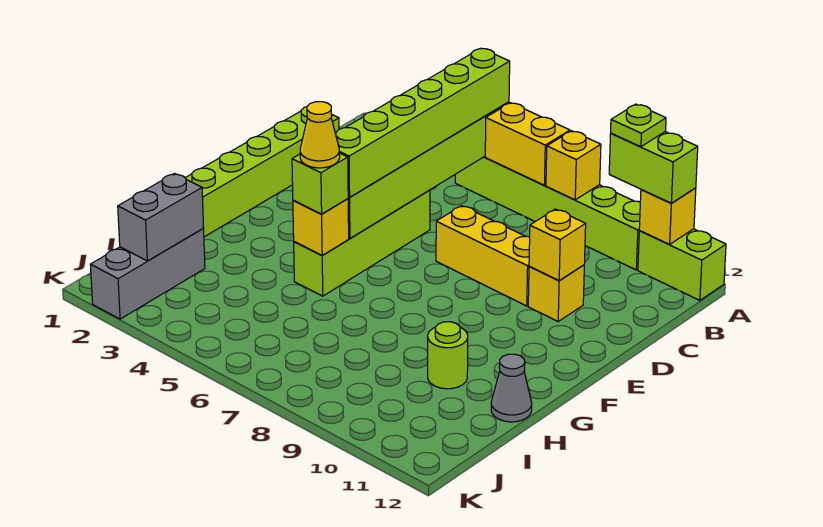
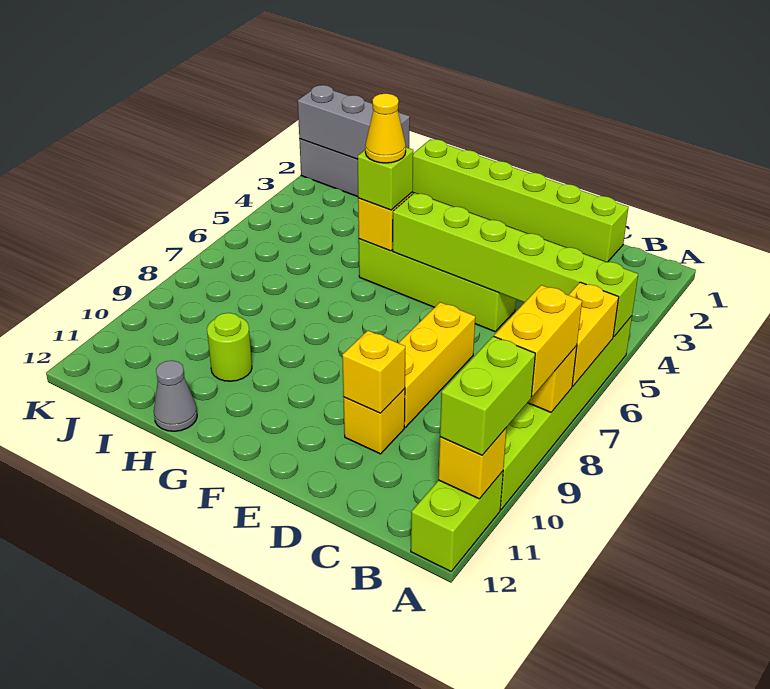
lime brick A5:F5 level 3 -> none
none -> yellow brick A8:A9 level 3
lime plate A10 level 4 -> none
grey brick I2:J2 level 2 -> grey brick I2:K2 level 2

